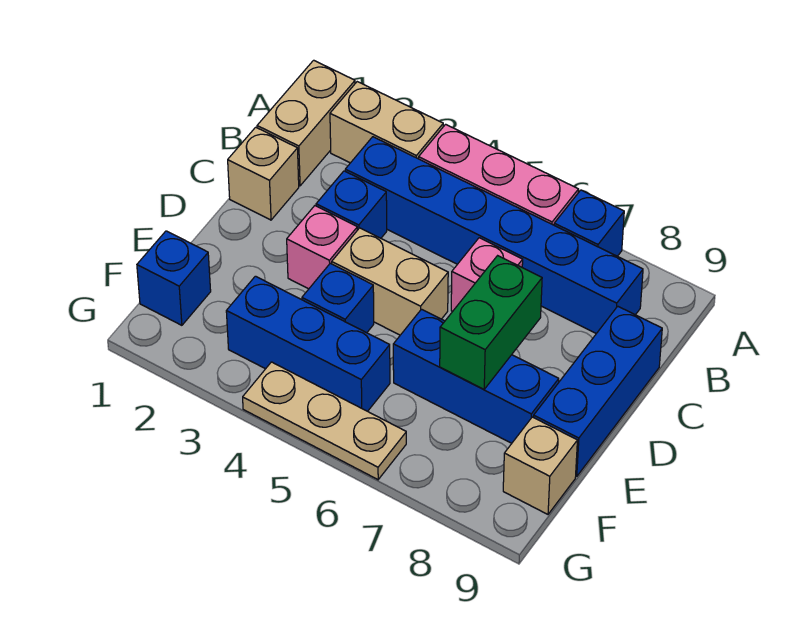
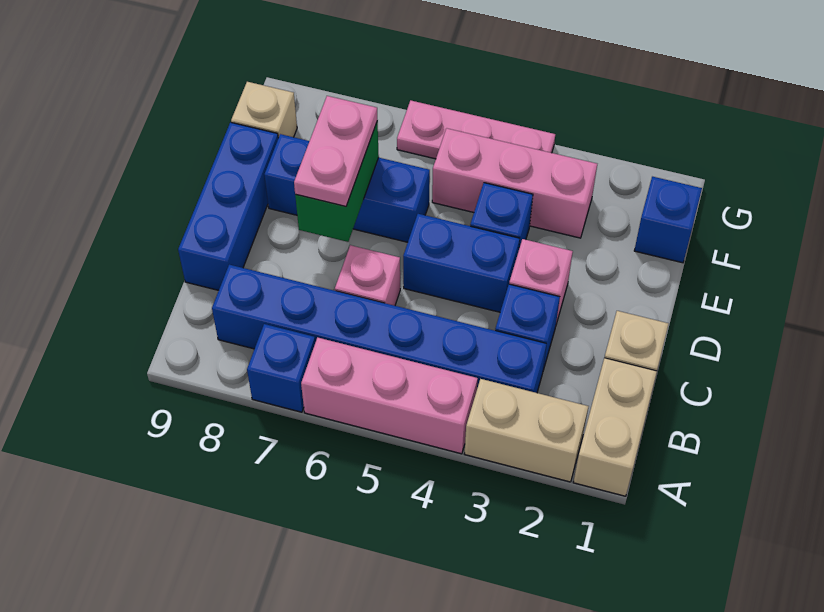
tan brick D4:D5 level 1 -> blue brick D4:D5 level 1
none -> pink plate D7:E7 level 3
blue brick F3:F5 level 1 -> pink brick F3:F5 level 1
tan plate G4:G6 level 1 -> pink plate G4:G6 level 1

